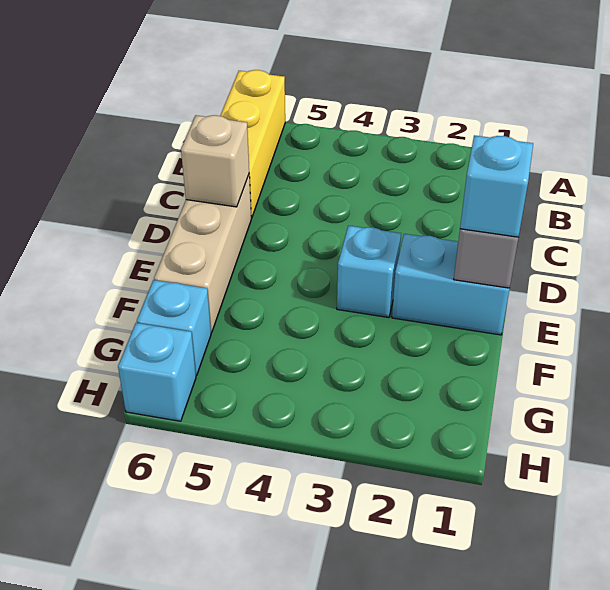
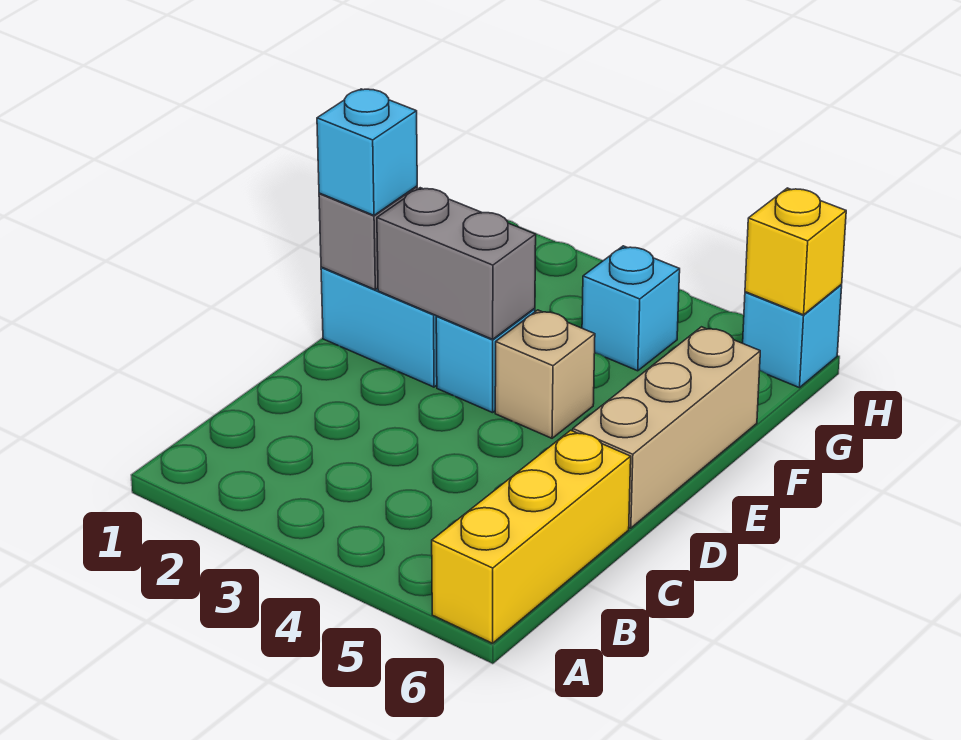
tan brick D6 level 2 -> tan brick E4 level 1
none -> grey brick E2:E3 level 2
cyan brick G6 level 1 -> cyan brick G4 level 1
none -> yellow brick H6 level 2

